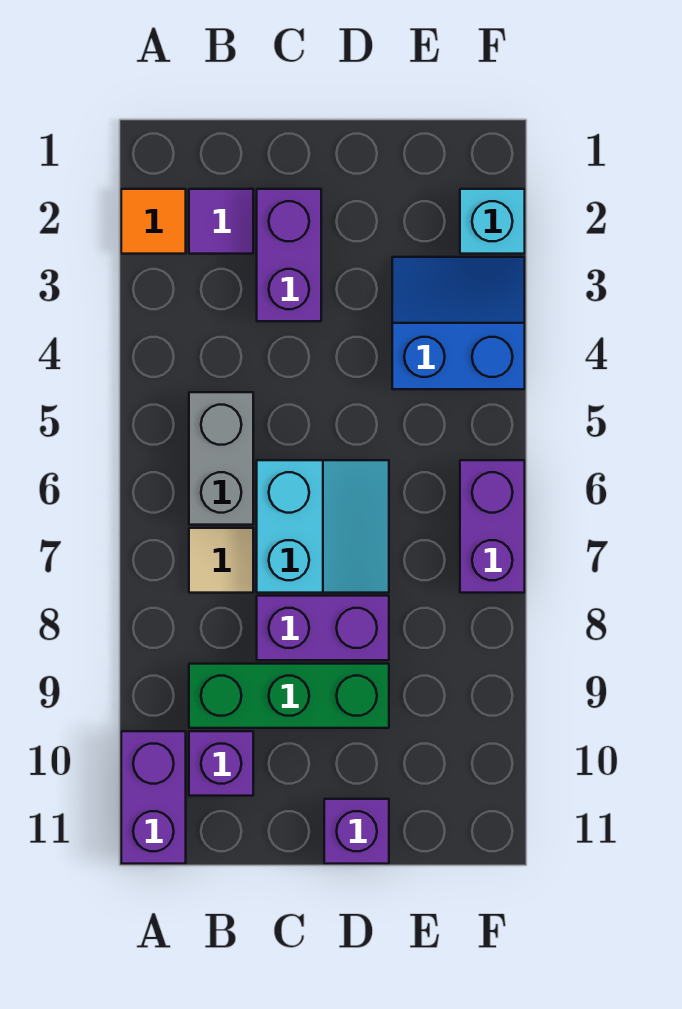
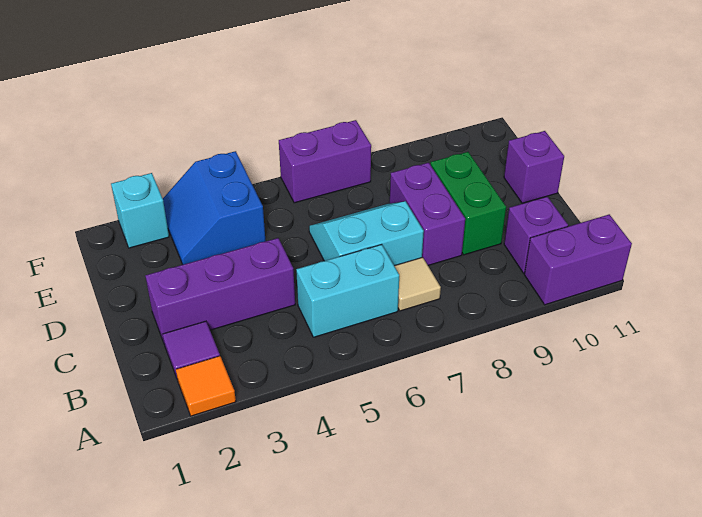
grey brick B5:B6 level 1 -> cyan brick B5:B6 level 1
green brick B9:D9 level 1 -> green brick C9:D9 level 1
purple brick C2:C3 level 1 -> purple brick C2:C4 level 1

